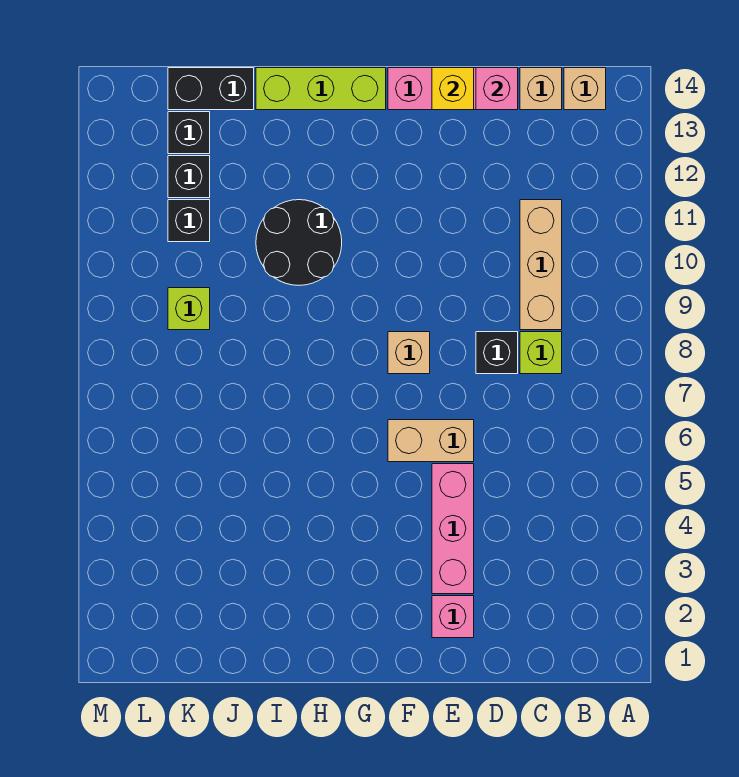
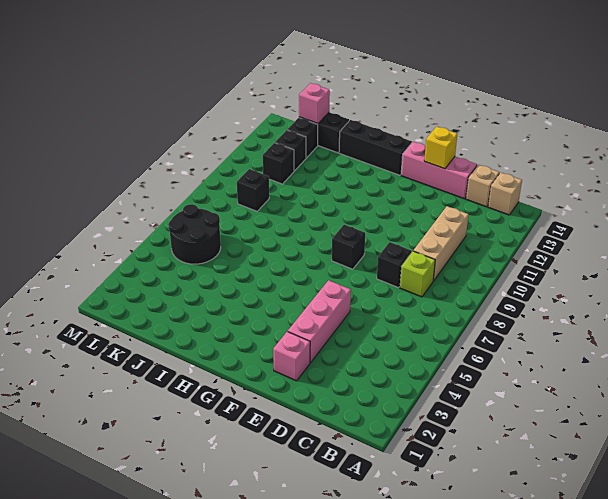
pink brick D14 level 2 -> pink brick K14 level 2
tan brick E6:F6 level 1 -> none
tan brick F8 level 1 -> black brick F8 level 1
lime brick G14:I14 level 1 -> black brick G14:I14 level 1
black round brick H10:I11 level 1 -> black round brick K5:L6 level 1
lime brick K9 level 1 -> black brick K9 level 1

